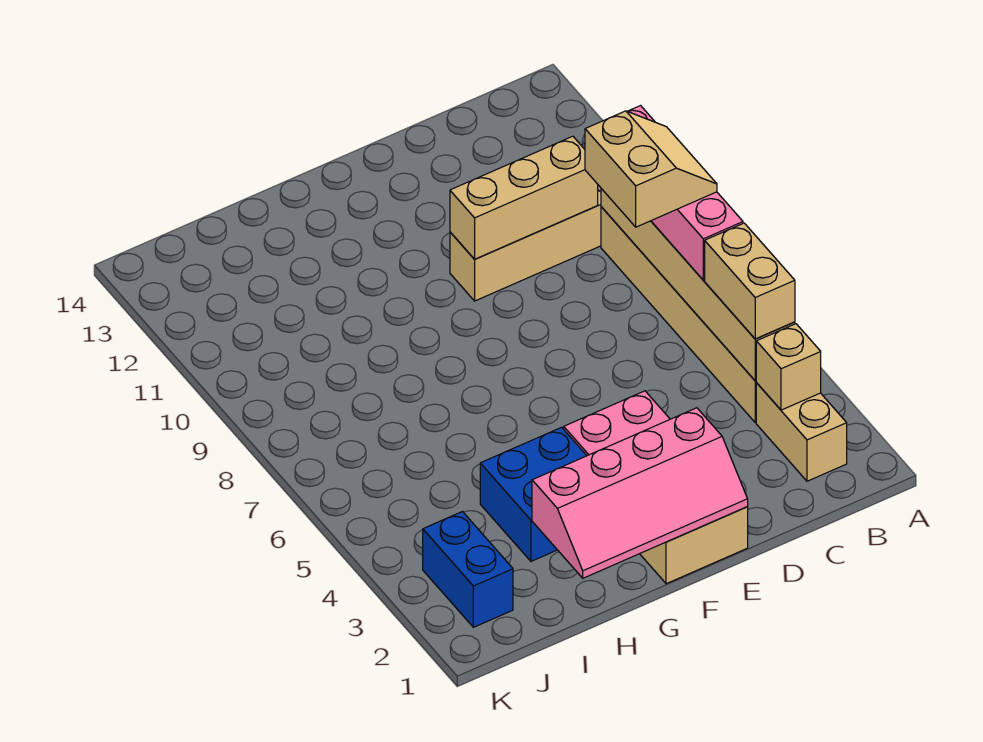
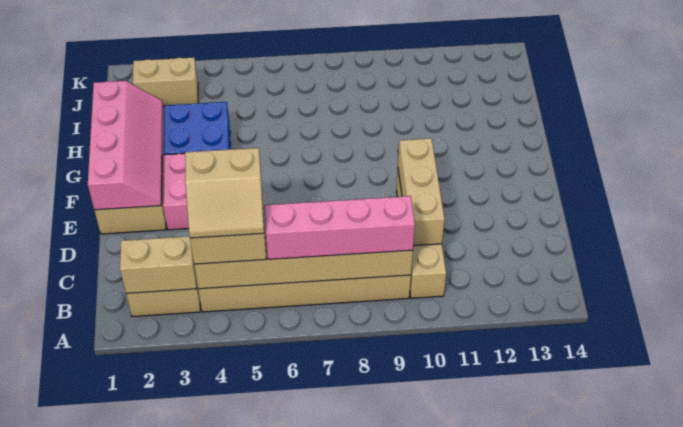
tan brick B3 level 2 -> tan brick B2:B3 level 2
tan slope B7:C8 level 4 top C -> tan slope B4:C5 level 4 top C
pink slope E1:H2 level 2 top 2 -> pink slope E1:H2 level 2 top 1
blue brick J2:J3 level 1 -> tan brick J2:J3 level 1

